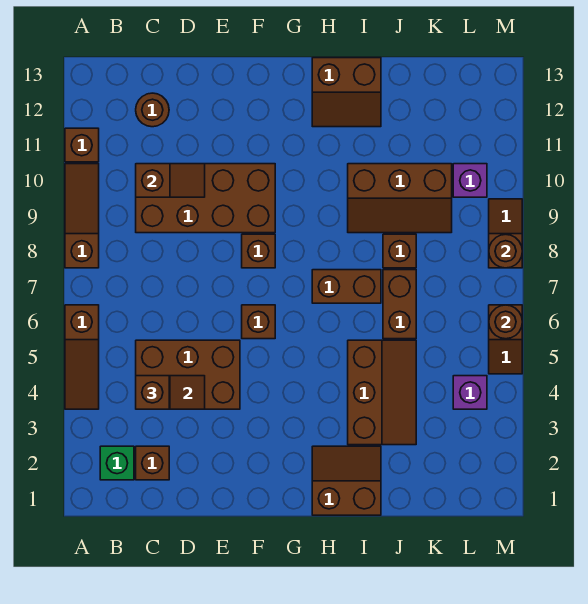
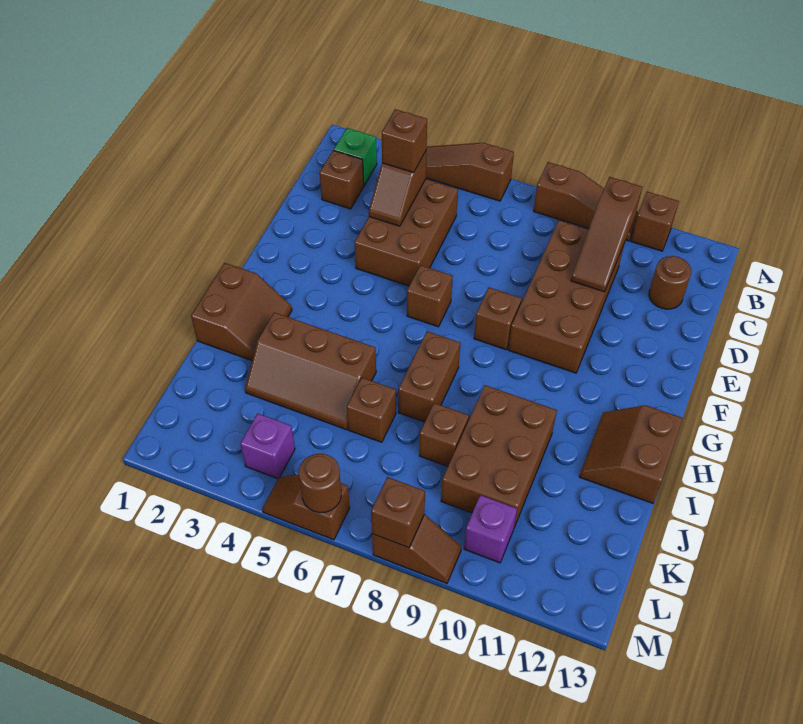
brown slope C10:D10 level 2 top C -> brown slope B10:D10 level 2 top B
brown slope I9:K10 level 1 top 10 -> brown brick I9:K10 level 1
brown brick J6:J7 level 1 -> brown brick J6 level 1
brown round brick M8 level 2 -> brown brick M8 level 2

